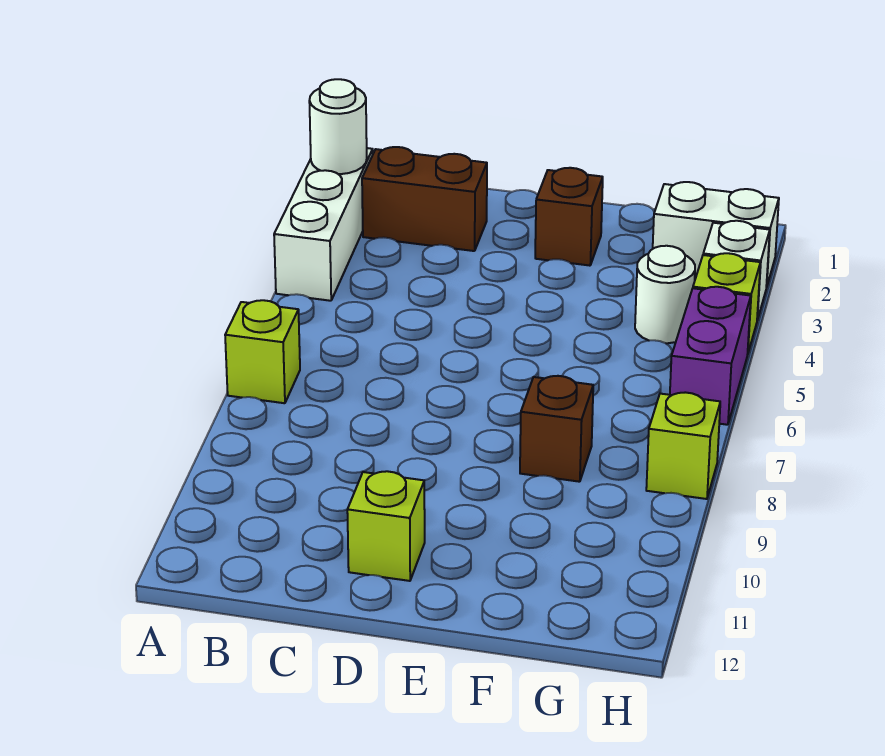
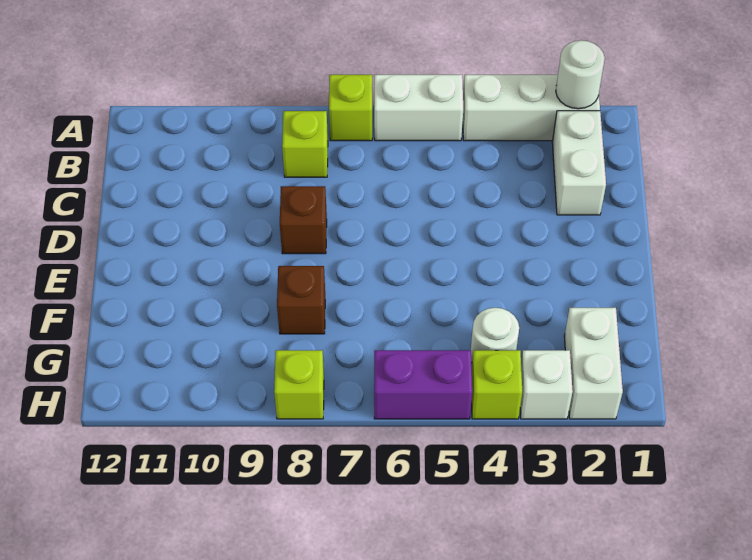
none -> white brick A5:A6 level 1
brown brick B2:C2 level 1 -> white brick B2:C2 level 1
lime brick D11 level 1 -> lime brick B8 level 1
brown brick E2 level 1 -> brown brick D8 level 1

